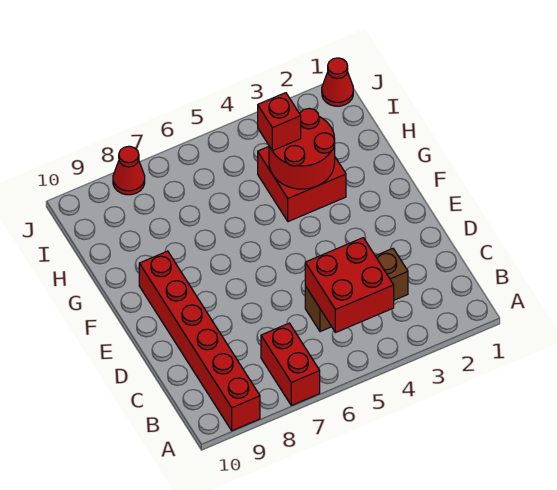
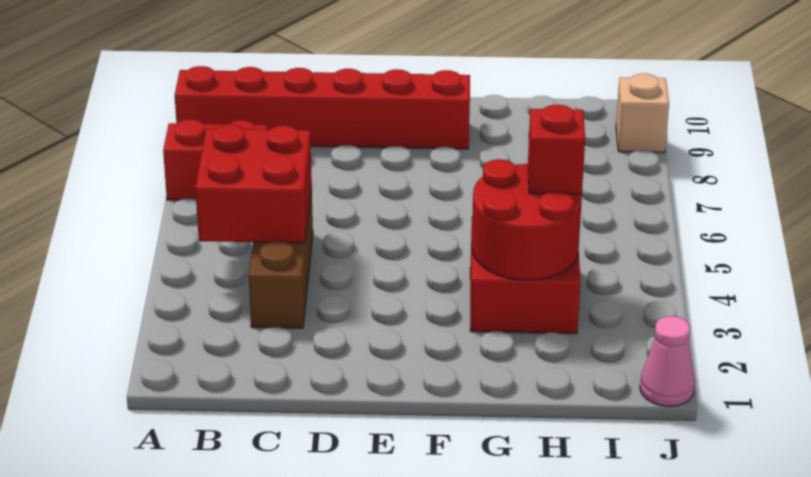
red cone J1 level 1 -> pink cone J1 level 1
red cone J8 level 1 -> none
none -> tan brick J9 level 1

